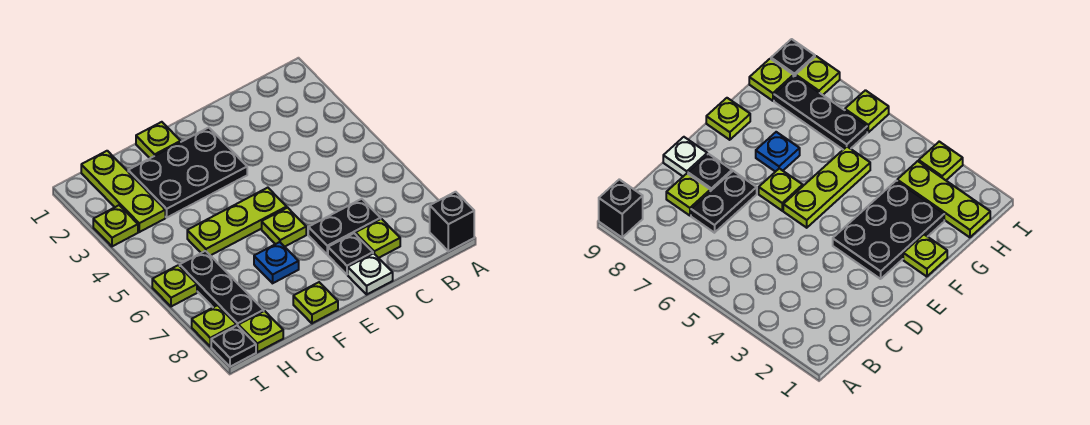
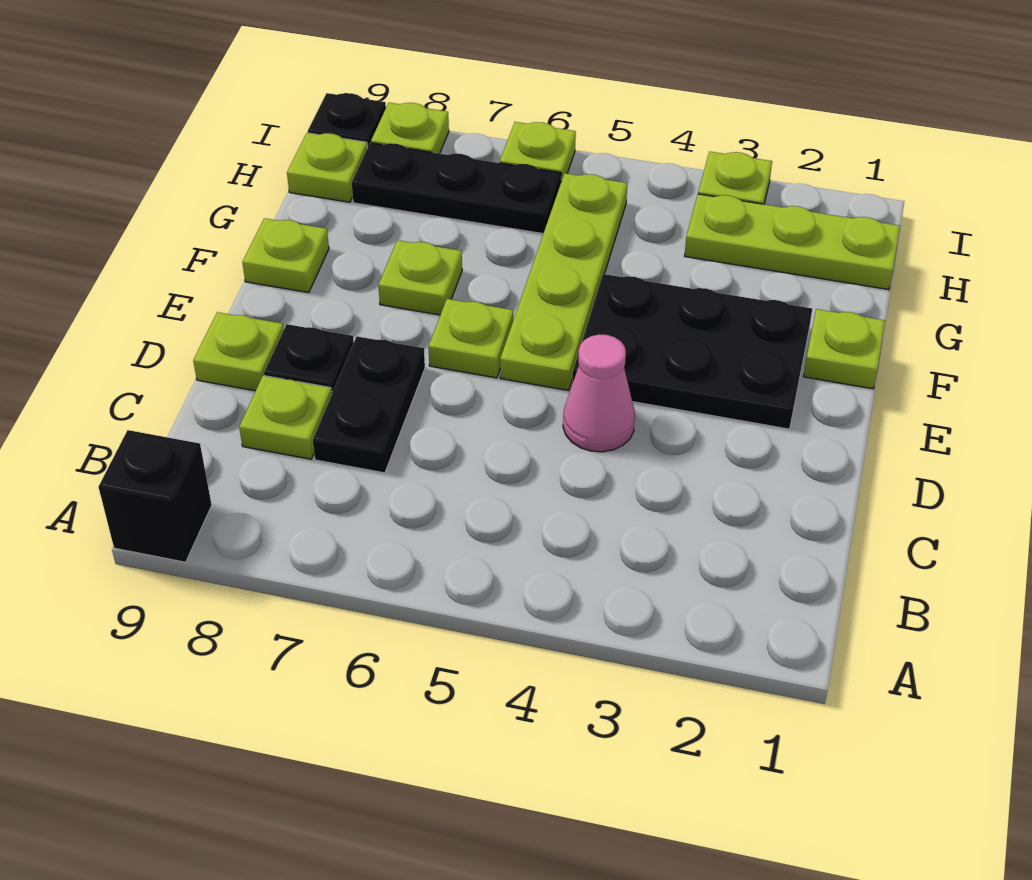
none -> pink cone D4 level 1
white plate D9 level 1 -> lime plate D9 level 1
black plate E2:G3 level 1 -> black plate E2:F4 level 1
lime plate E5:G5 level 1 -> lime plate E5:H5 level 1
blue plate F7 level 1 -> lime plate F7 level 1

